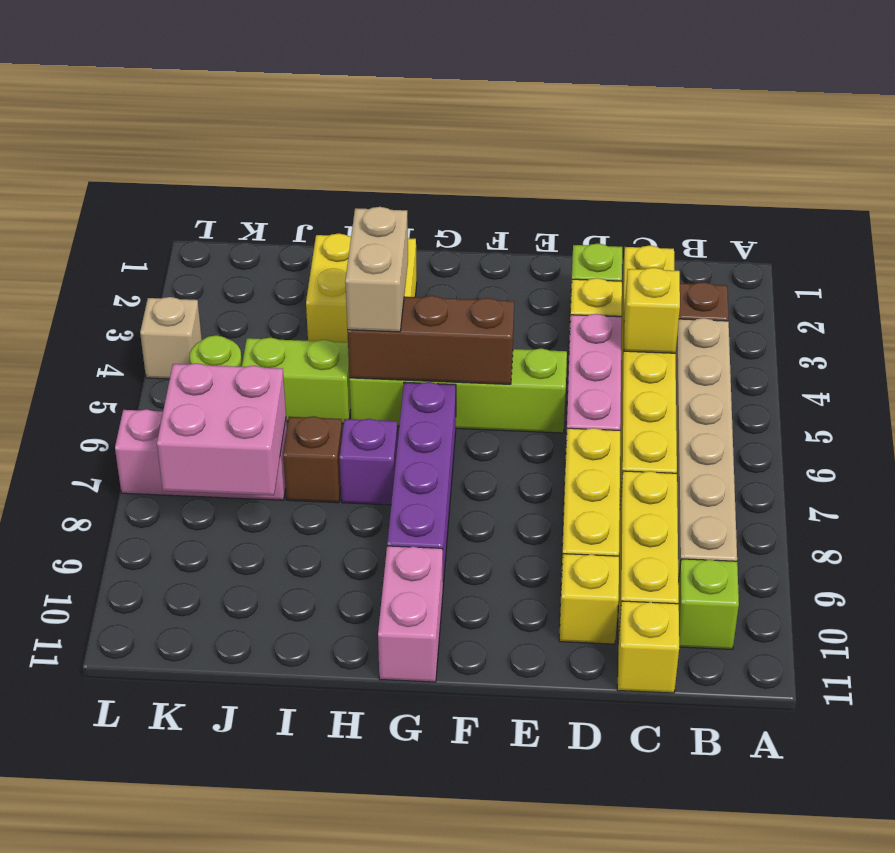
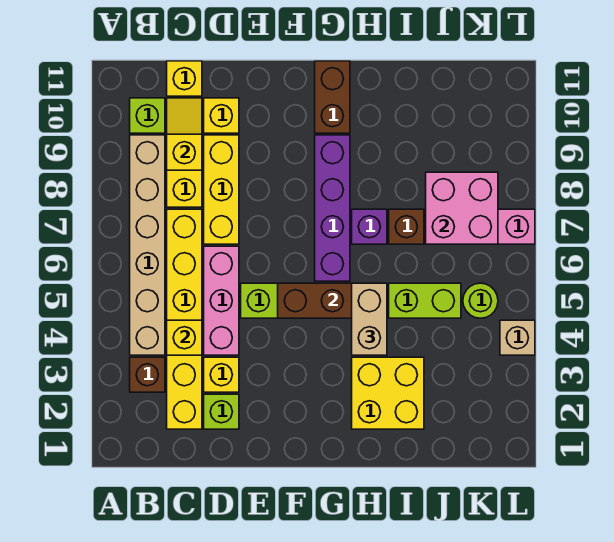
none -> yellow slope C9:C10 level 2 top 9
pink brick G10:G11 level 1 -> brown brick G10:G11 level 1

